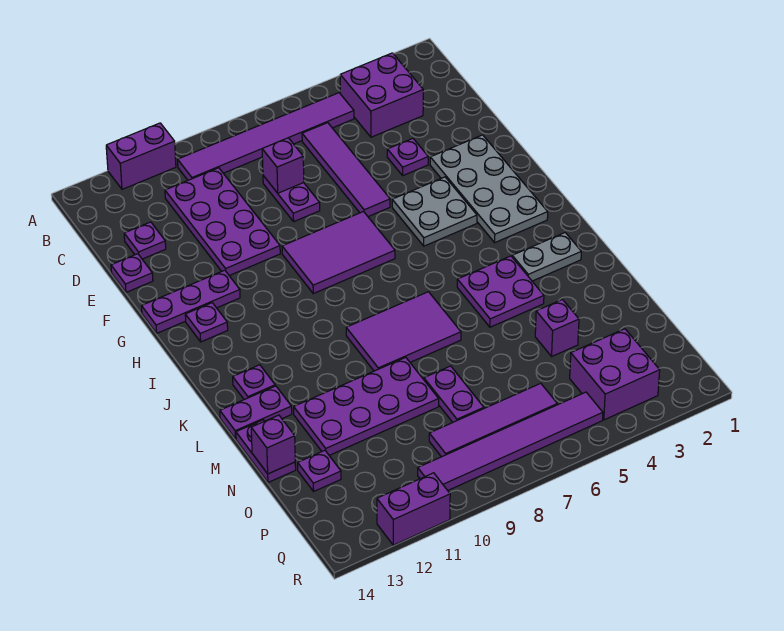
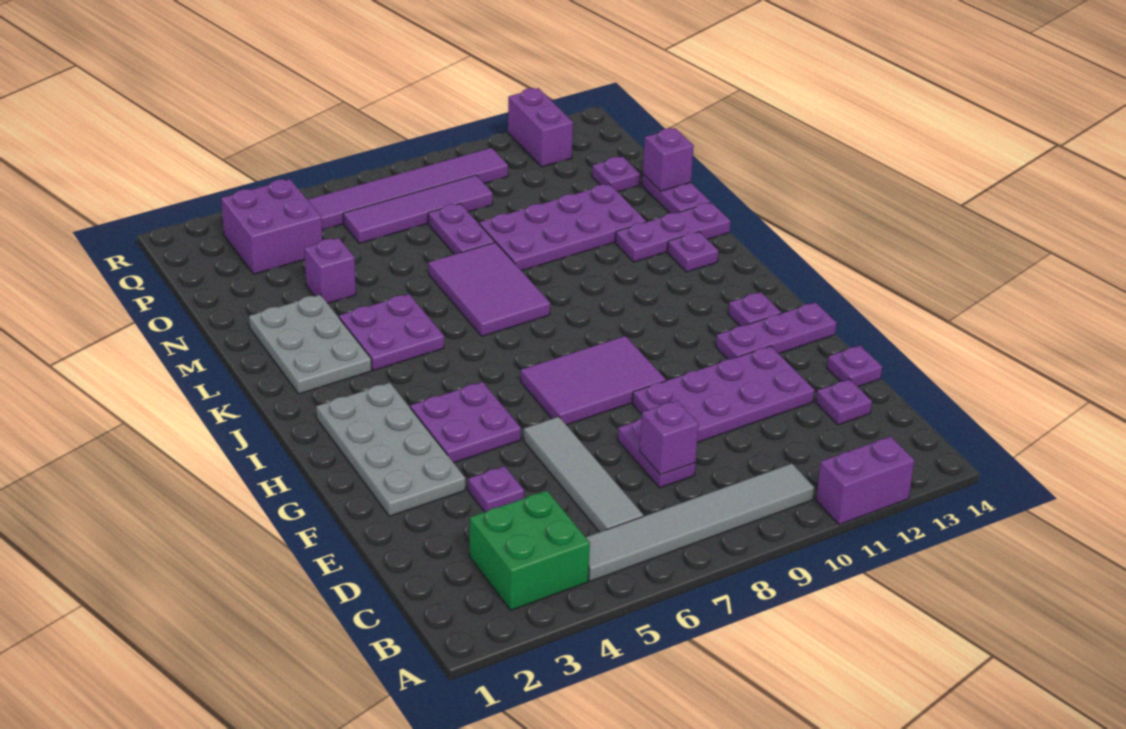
purple brick B3:C4 level 1 -> green brick B3:C4 level 1
purple tile B5:B10 level 1 -> grey tile B5:B10 level 1
purple tile C6:F6 level 1 -> grey tile C6:F6 level 1
purple plate C10:F11 level 1 -> purple plate E9:F12 level 1
grey plate G4:H5 level 1 -> purple plate G4:H5 level 1
grey plate K2:K3 level 1 -> grey plate K2:M3 level 1
purple tile K7:L9 level 1 -> purple tile K7:M8 level 1
purple plate L13:L14 level 1 -> purple plate L12:L14 level 1
purple brick R11:R12 level 1 -> purple brick Q12:R12 level 1

